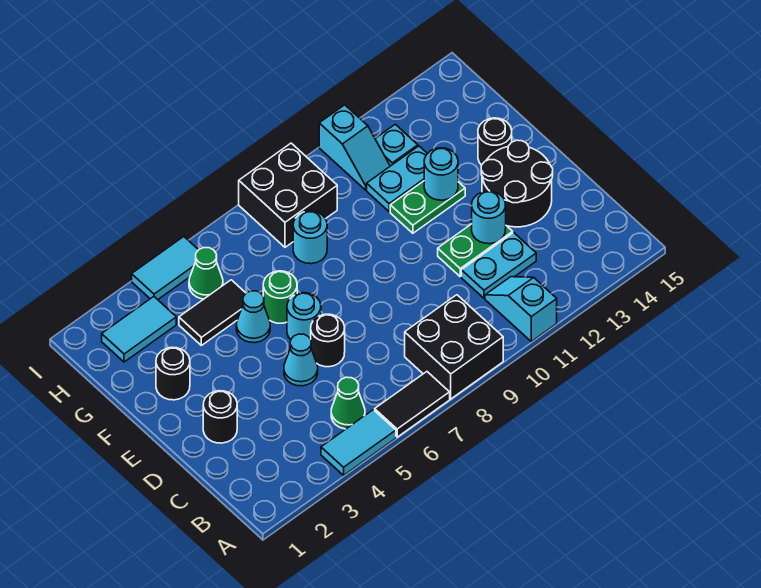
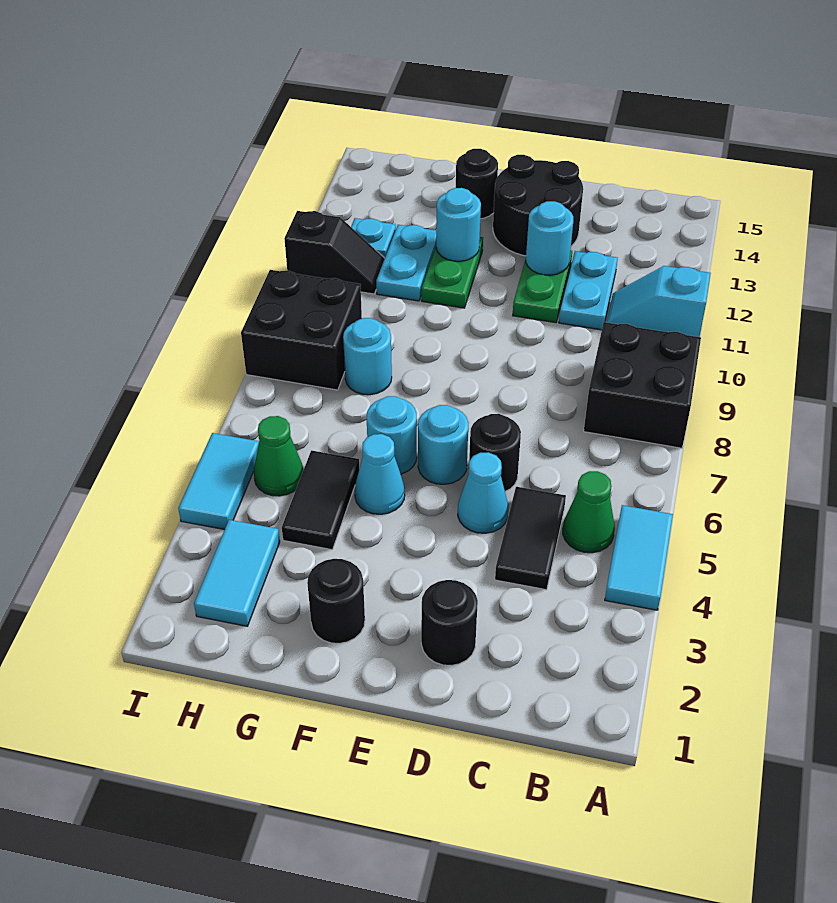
black tile A6:A7 level 1 -> black tile C4:C5 level 1
green round brick F6 level 1 -> cyan round brick F6 level 1
cyan slope H11:I11 level 1 top I -> black slope H11:I11 level 1 top I

